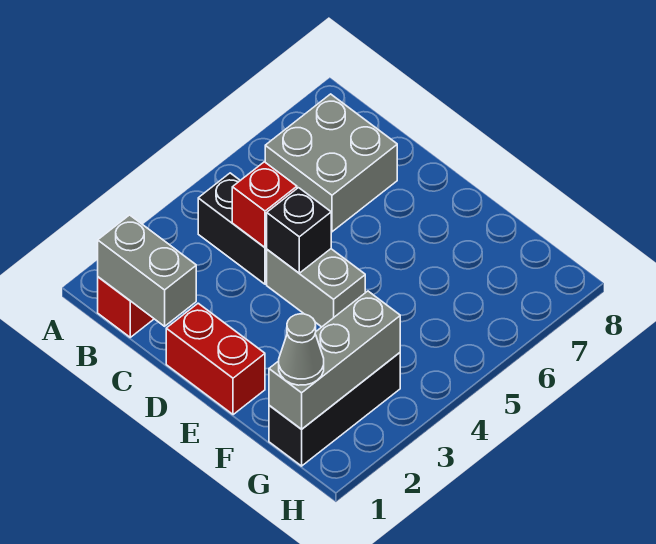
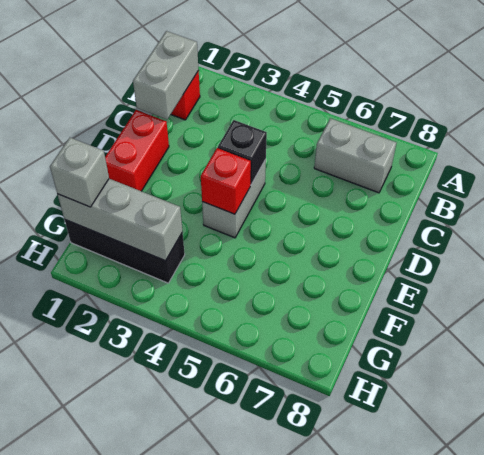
black brick B4:C4 level 1 -> none
grey brick B6:C7 level 1 -> grey brick B6:B7 level 1
red brick C4 level 2 -> red brick E4 level 2
grey cone G1 level 3 -> grey brick G1 level 3

